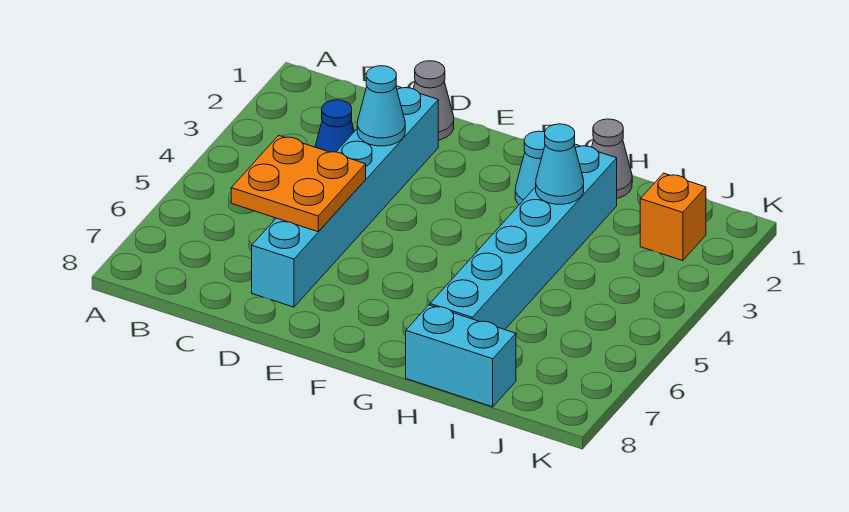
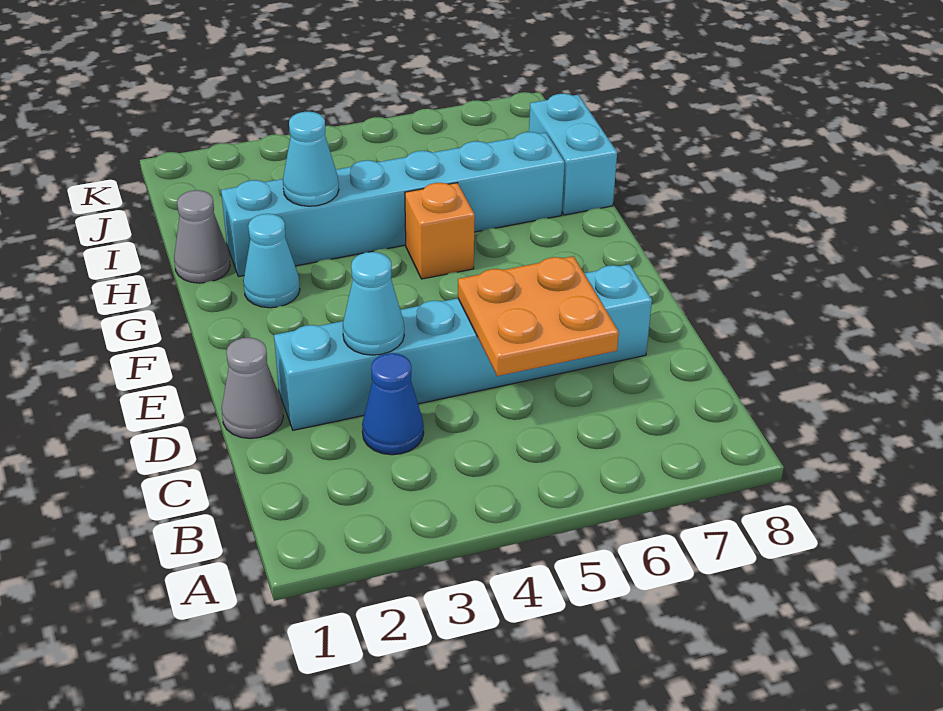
orange brick J2 level 1 -> orange brick G5 level 1

